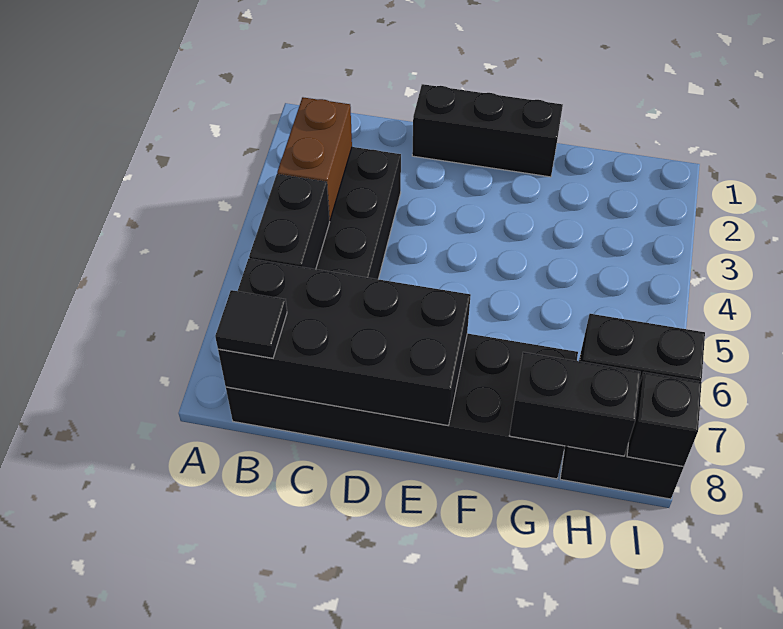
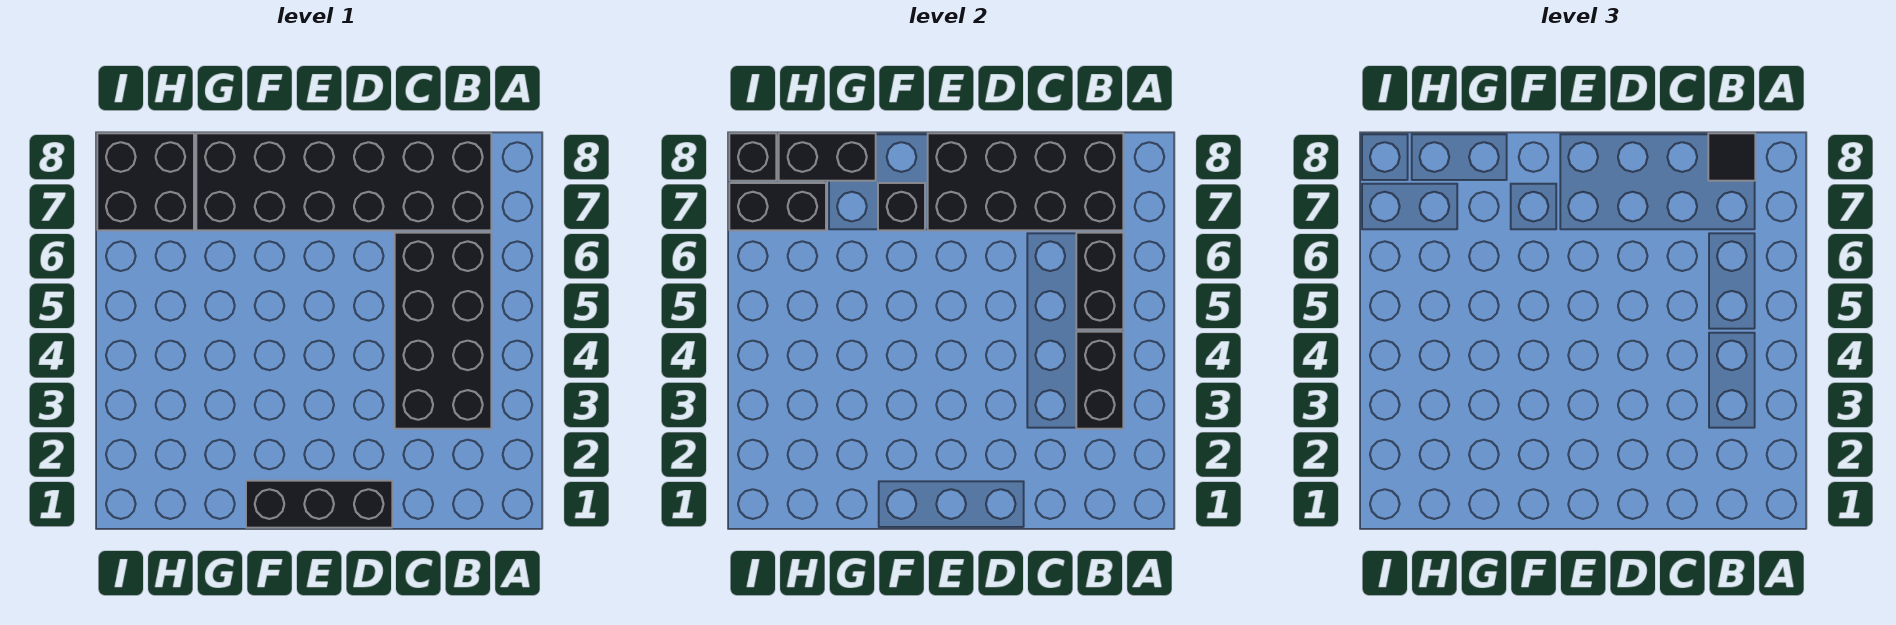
brown brick B3:B4 level 2 -> black brick B3:B4 level 2
none -> black brick F7 level 2

